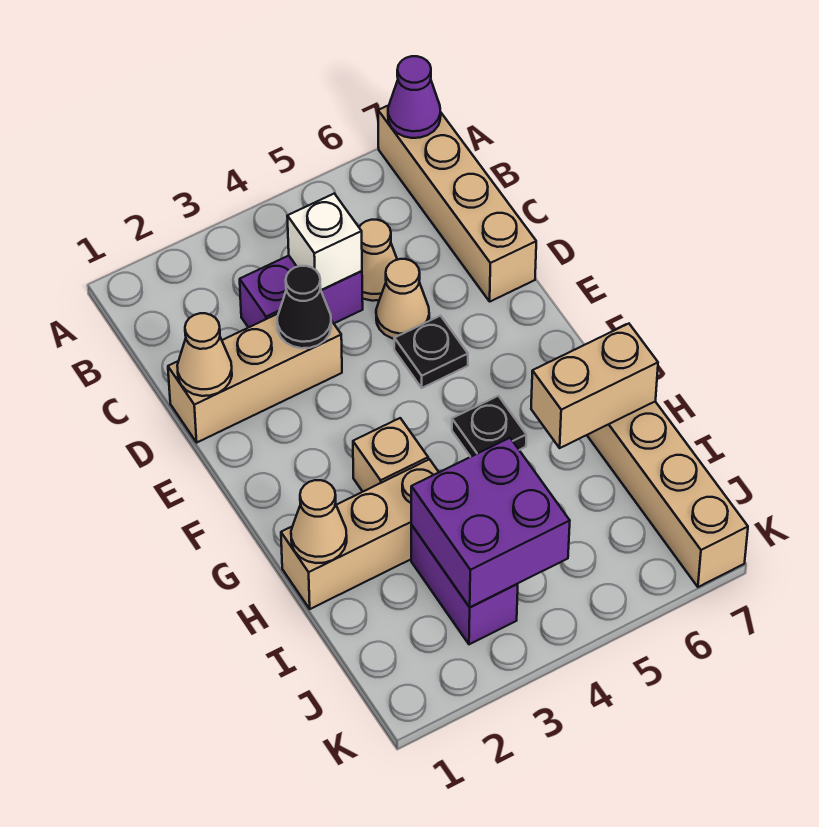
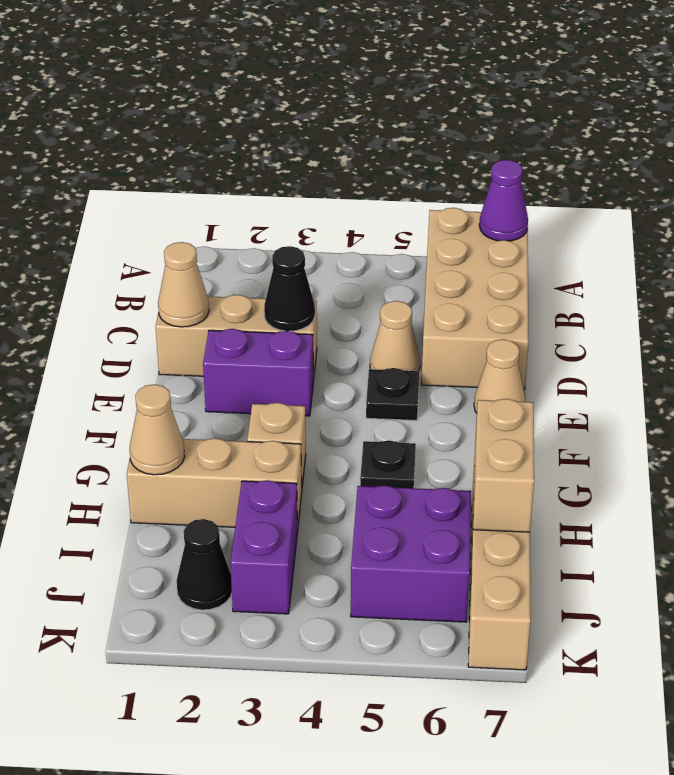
tan brick A7:D7 level 1 -> tan brick A6:D7 level 1
purple brick C3:C4 level 1 -> purple brick E2:E3 level 1
white brick C4 level 2 -> none
tan cone C5 level 1 -> tan cone E7 level 1
tan brick H6:H7 level 2 -> tan brick H7:I7 level 2
purple brick I3:J4 level 2 -> purple brick I5:J6 level 1
none -> black cone J2 level 1

